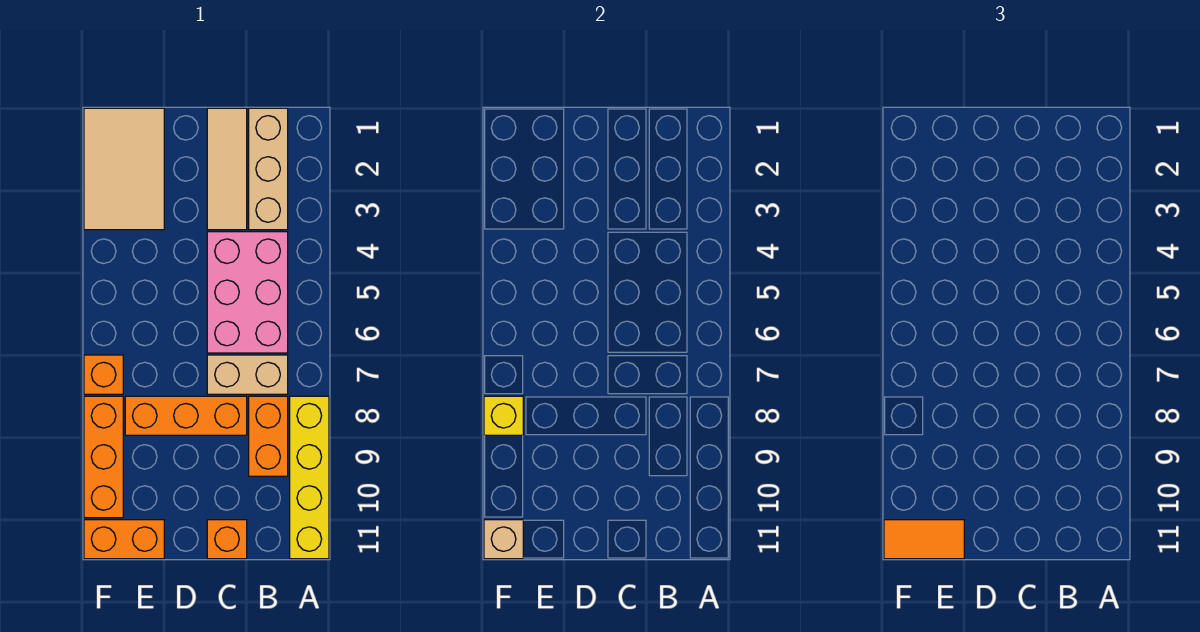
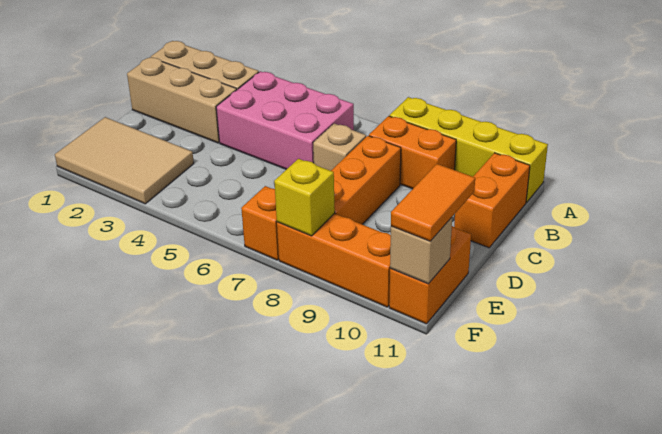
tan brick B7:C7 level 1 -> tan brick C7 level 1
tan tile C1:C3 level 1 -> tan brick C1:C3 level 1
orange brick C11 level 1 -> orange brick B11:C11 level 1

